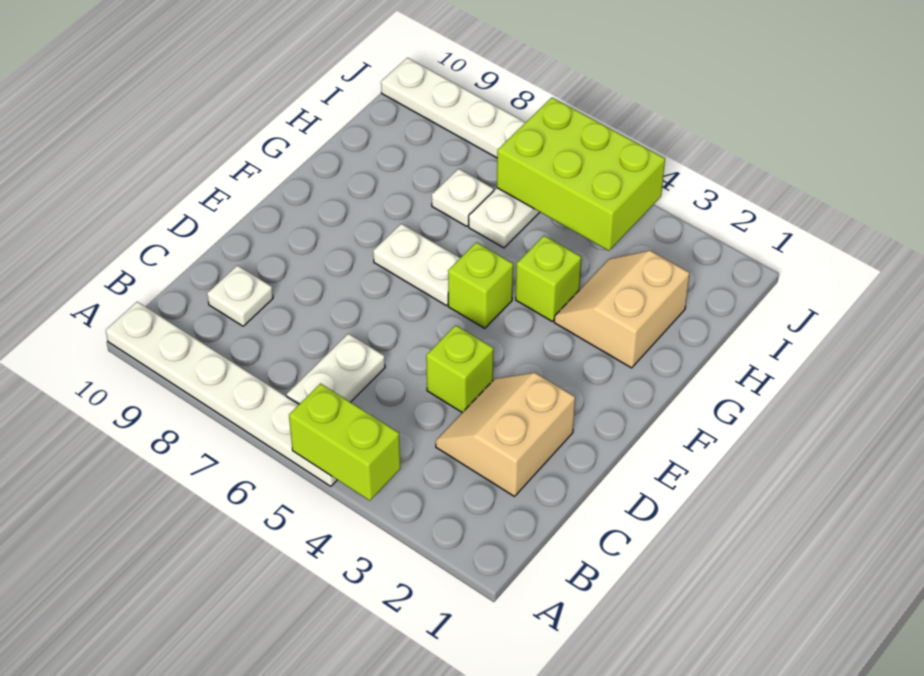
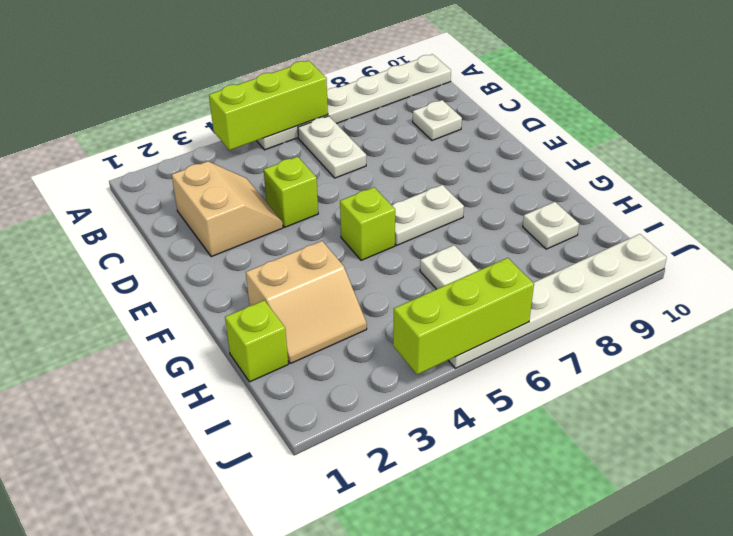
lime brick A4:A5 level 2 -> lime brick A4:A6 level 2
tan slope G2:H3 level 1 top 2 -> tan slope G2:H3 level 1 top G
lime brick G4 level 1 -> lime brick H1 level 1
white plate H7 level 1 -> white plate H9 level 1
lime brick I4:J6 level 2 -> lime brick J4:J6 level 2

